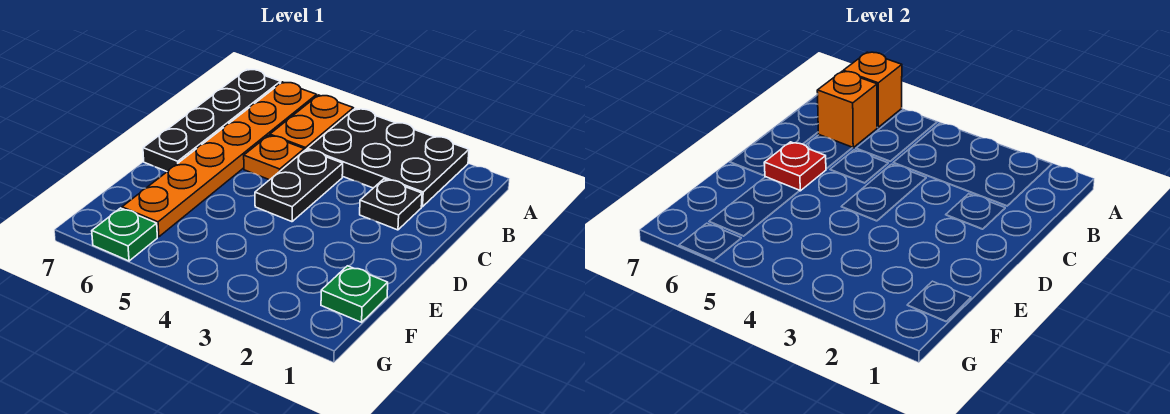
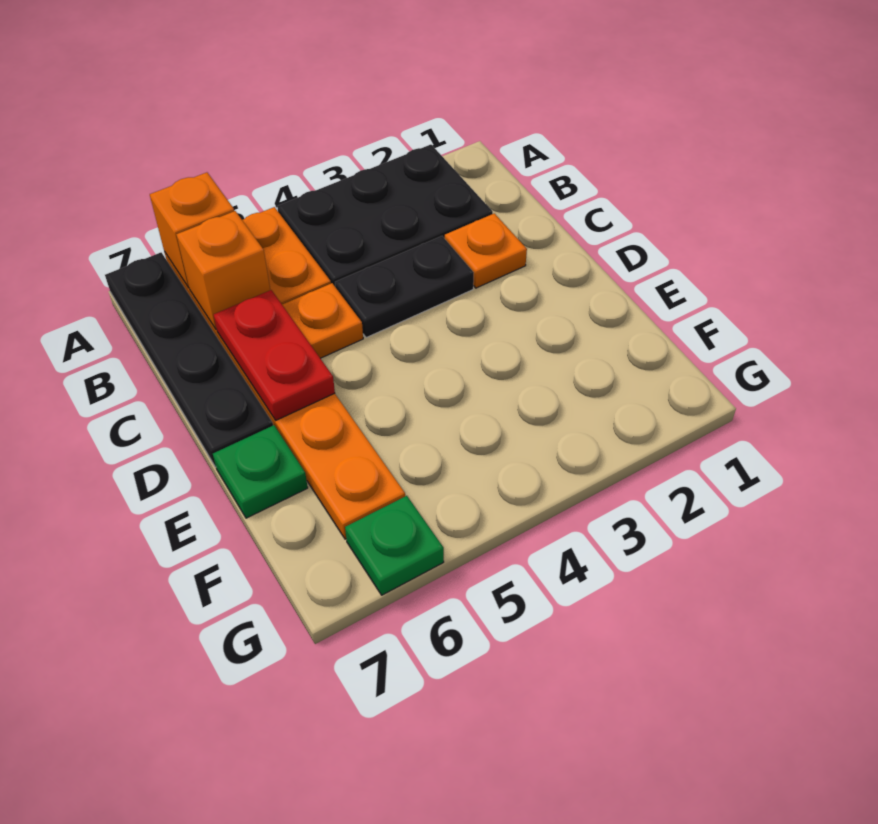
black plate C2 level 1 -> orange plate C2 level 1
black plate C4:D4 level 1 -> black plate C3:C4 level 1
red plate D6 level 2 -> red plate C6:D6 level 2
green plate F1 level 1 -> green plate E7 level 1

